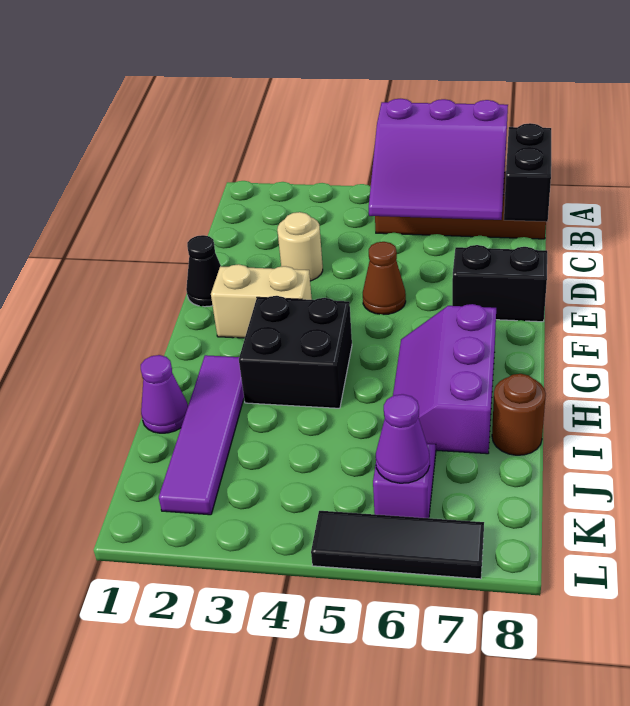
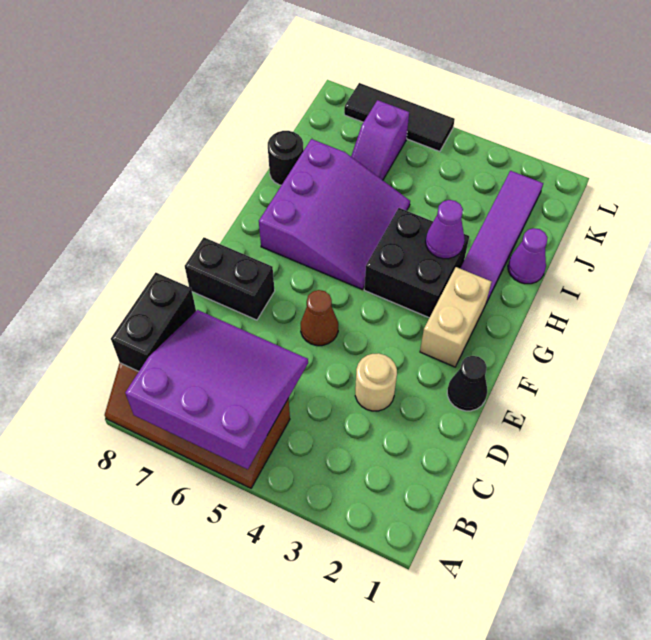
tan brick F2:F3 level 1 -> tan brick F2:G2 level 1
purple slope G6:I7 level 1 top 7 -> purple slope G5:I7 level 1 top 7
brown round brick I8 level 1 -> black round brick I8 level 1
purple cone K6 level 2 -> purple cone H3 level 2

